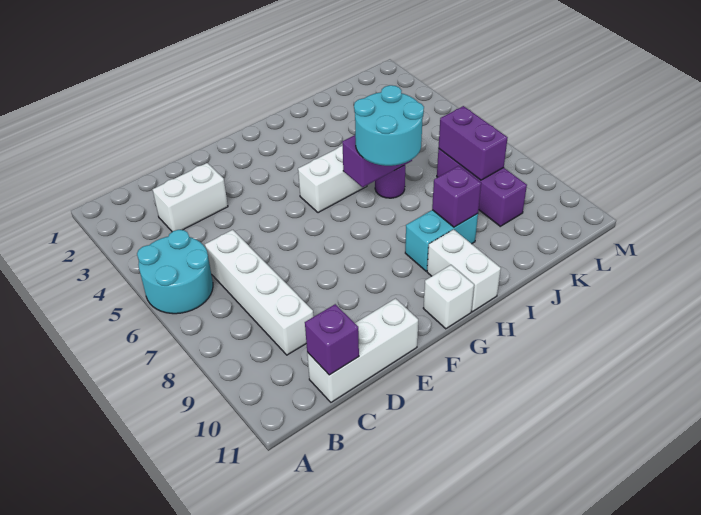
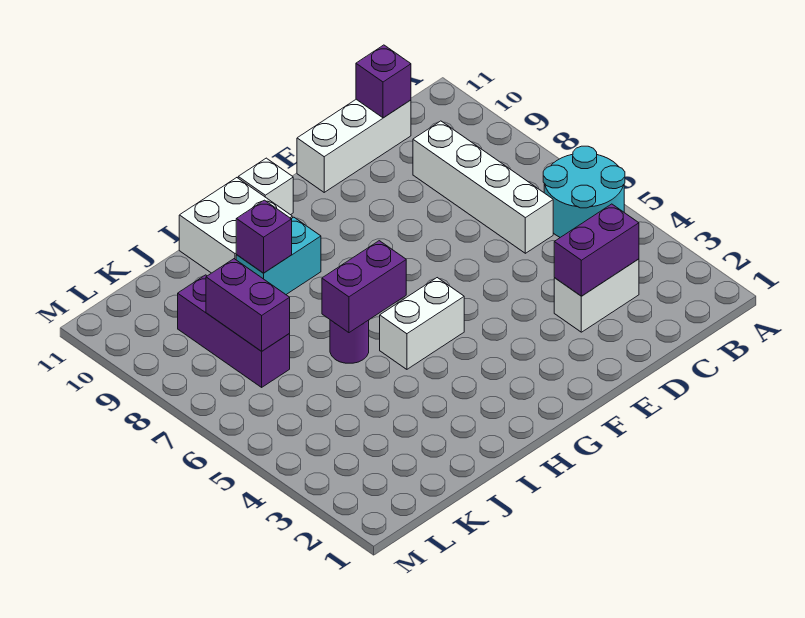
none -> purple brick C3:D3 level 2
cyan round brick H6:I7 level 3 -> none
white brick H10:H11 level 1 -> white brick H10:I11 level 1

